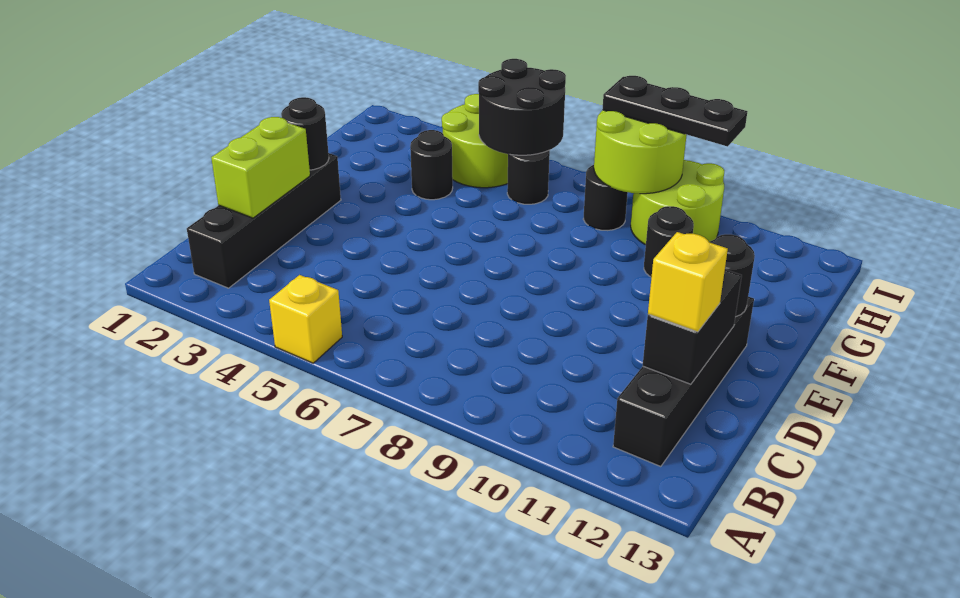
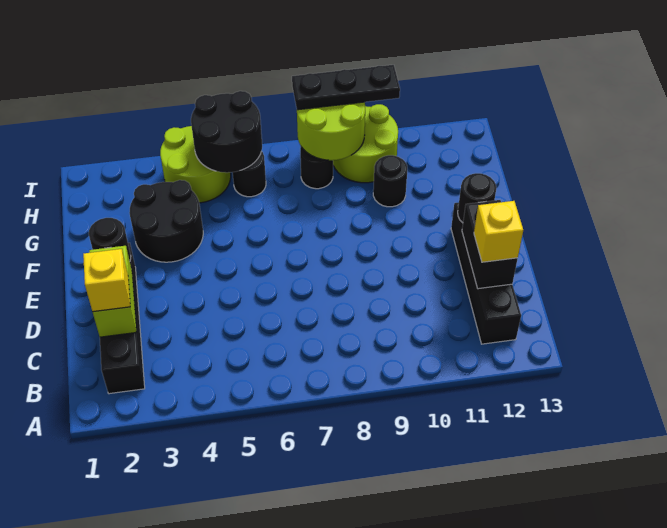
yellow brick A5 level 1 -> yellow brick C2 level 3
black round brick G4 level 1 -> black round brick F3:G4 level 1

